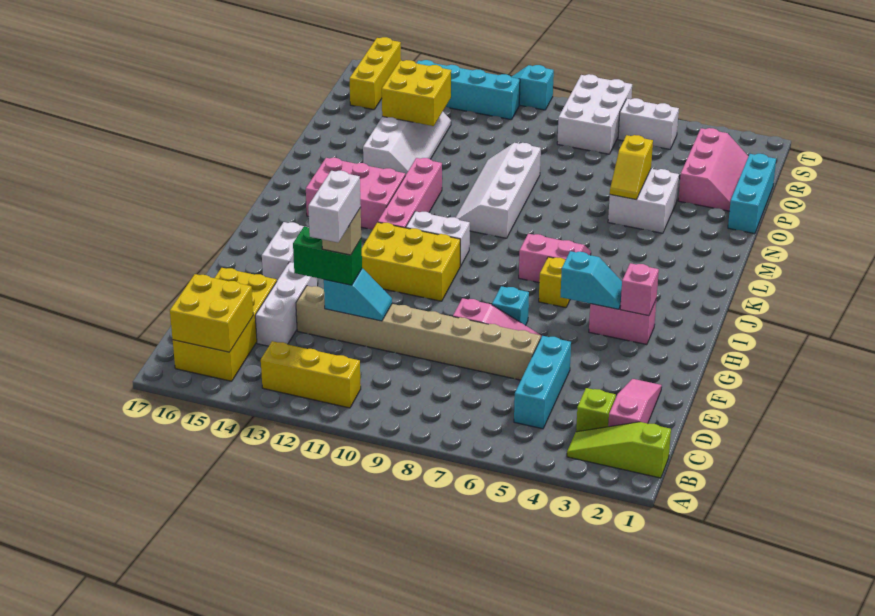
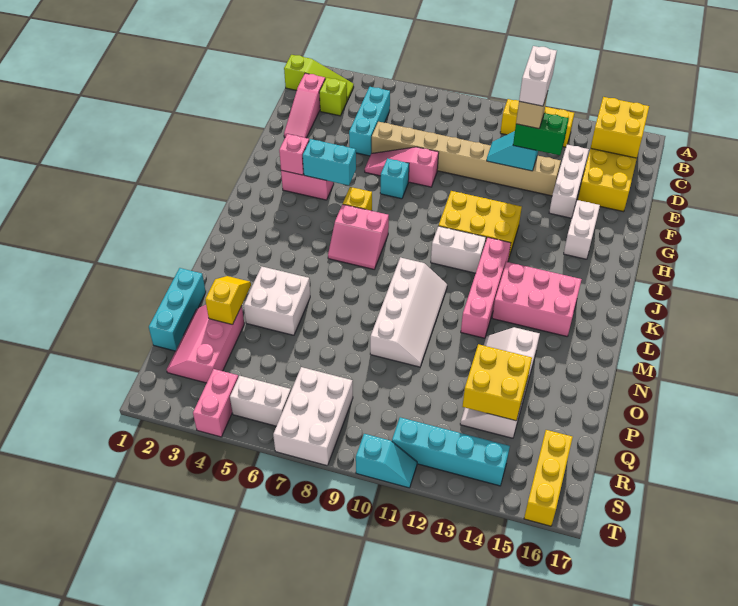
cyan slope H4:H5 level 2 top 5 -> cyan brick H4:H5 level 2
yellow slope N5:O5 level 2 top O -> yellow slope O3:P3 level 2 top P
none -> pink brick S4:T4 level 1

